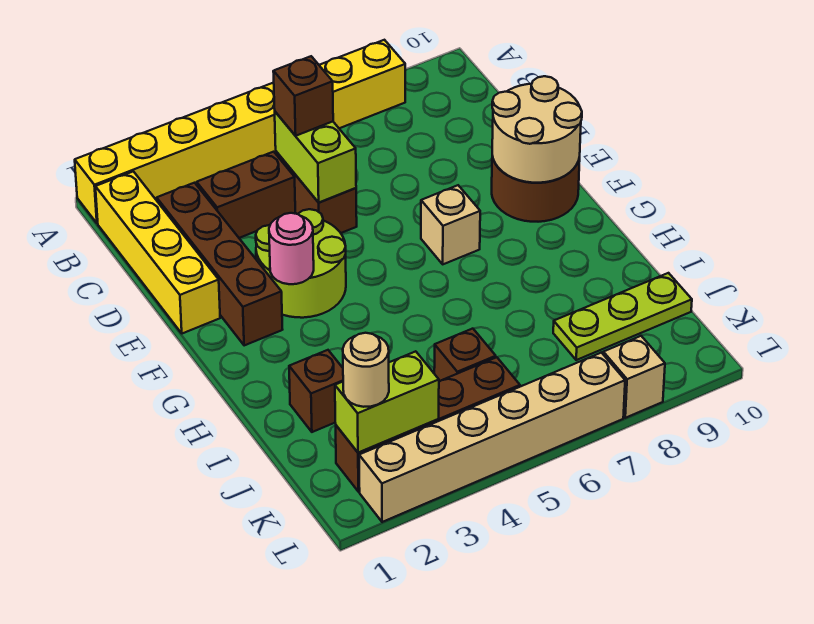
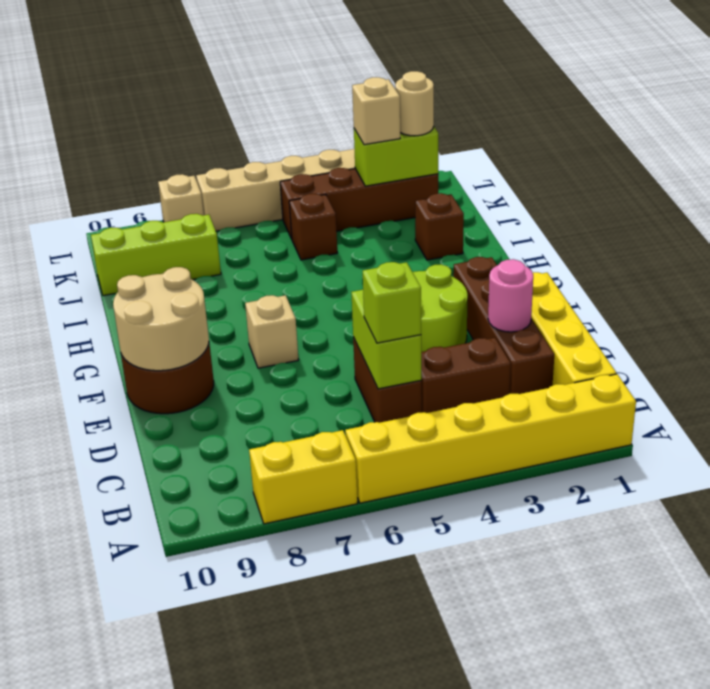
brown brick C5 level 3 -> lime brick C5 level 3
pink round brick F3 level 2 -> pink round brick D2 level 2
lime plate J8:J10 level 1 -> lime brick J8:J10 level 1
none -> tan brick K3 level 3

